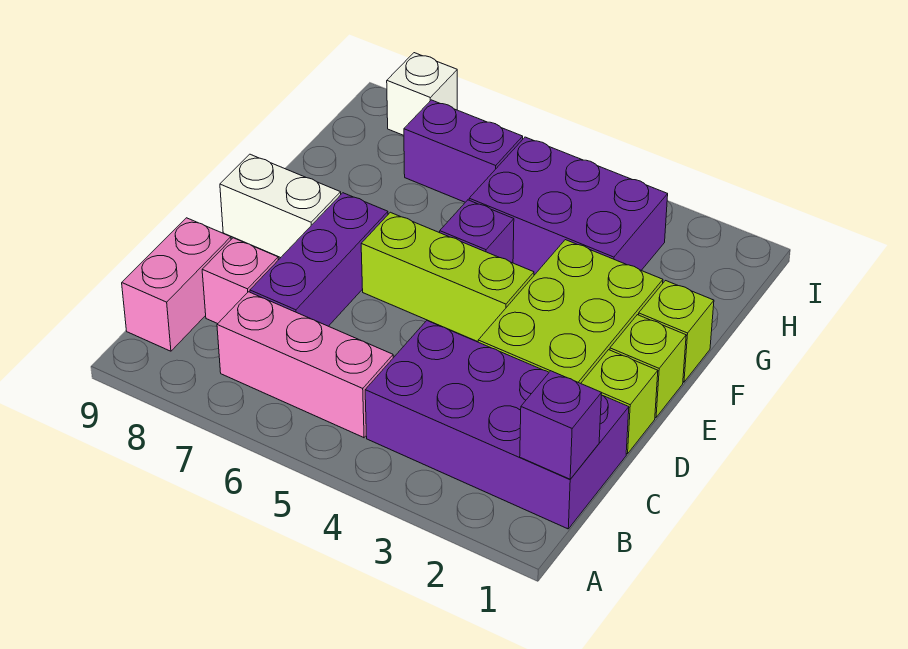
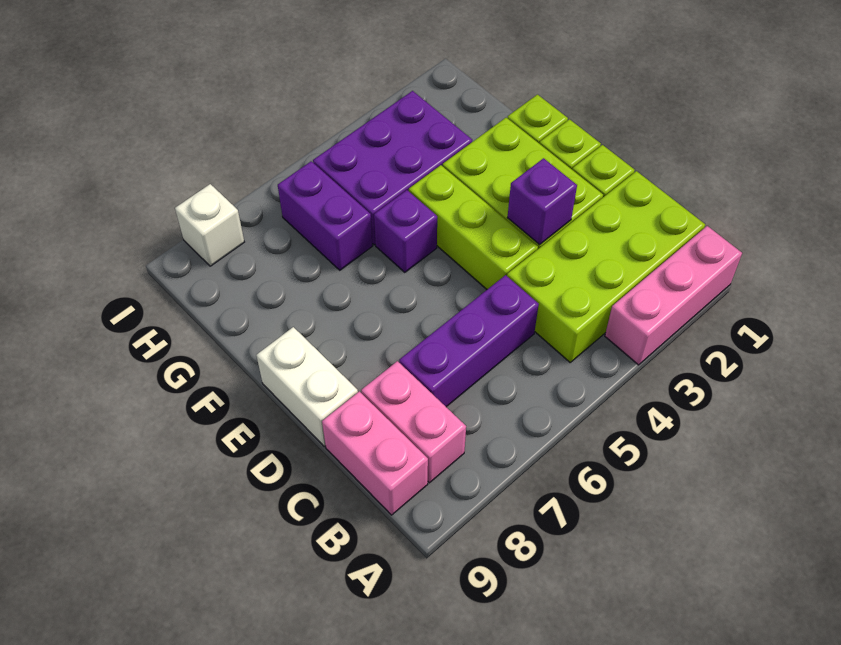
purple brick B1:C4 level 1 -> lime brick B1:C4 level 1
purple brick B1 level 2 -> purple brick D3 level 2
pink brick B5:B7 level 1 -> pink brick A1:A3 level 1
purple brick C7:E7 level 1 -> purple brick C5:C7 level 1
pink brick C8 level 1 -> pink brick B8:C8 level 1
lime brick E4:E6 level 1 -> lime brick D4:F4 level 1
white brick E8:E9 level 1 -> white brick D9:E9 level 1
purple brick H6:H7 level 1 -> purple brick G6:H6 level 1

